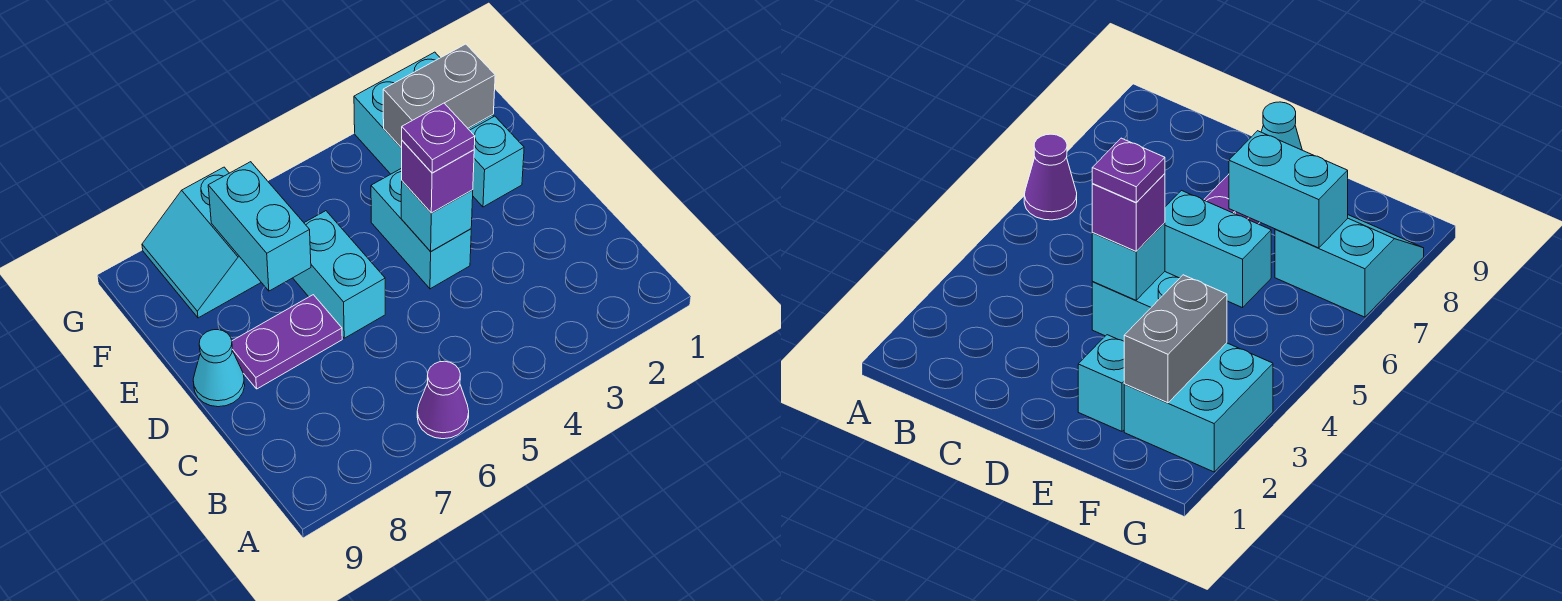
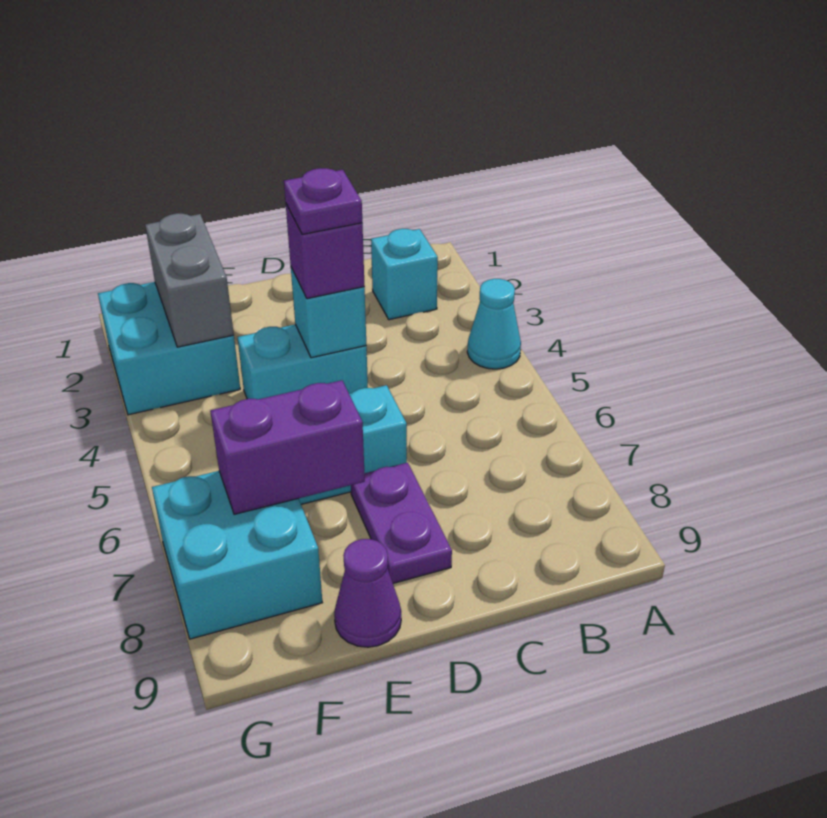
purple cone A6 level 1 -> purple cone E9 level 1
cyan cone D9 level 1 -> cyan cone A4 level 1
cyan brick E2 level 1 -> cyan brick B2 level 1
cyan brick E7:F7 level 2 -> purple brick E7:F7 level 2
cyan slope F7:G8 level 1 top 7 -> cyan brick F7:G8 level 1

